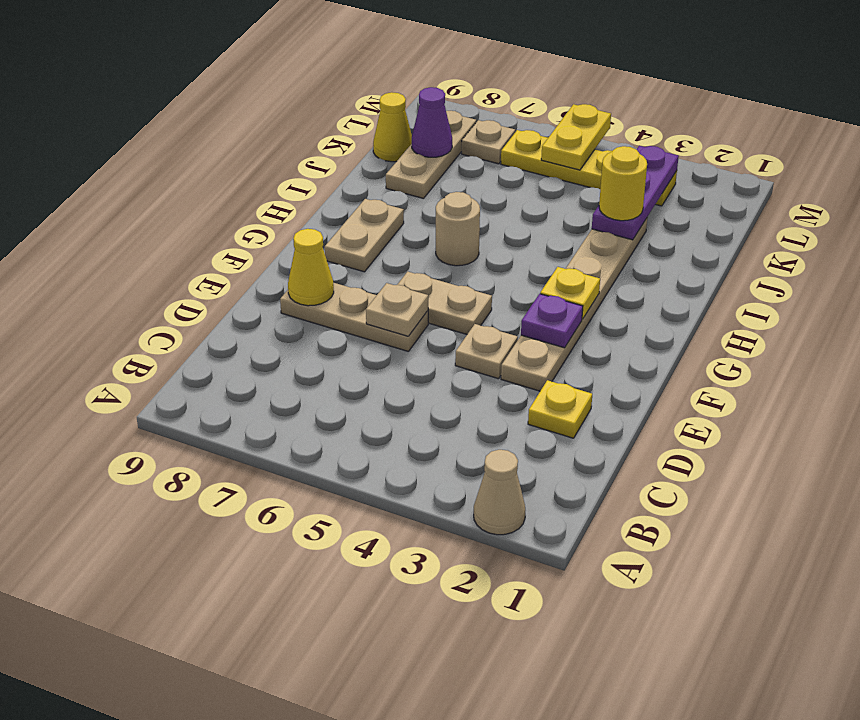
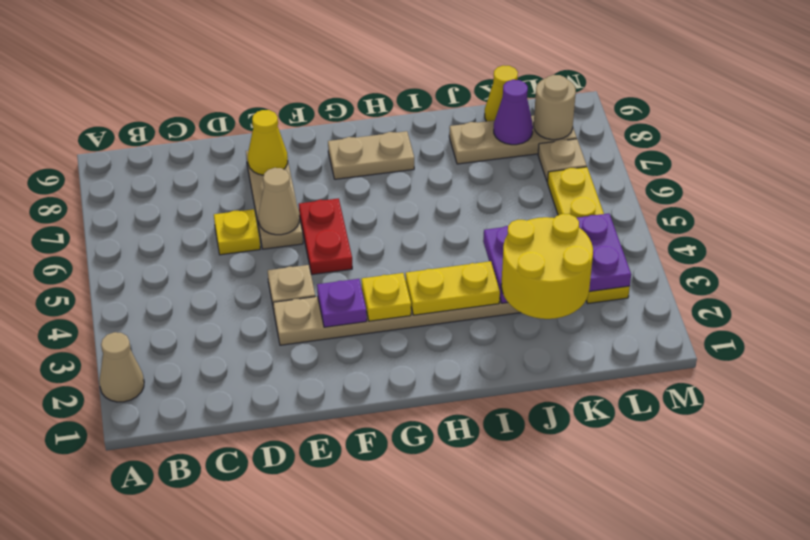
yellow plate D2 level 1 -> yellow plate D6 level 1
tan plate E6 level 2 -> tan cone E6 level 2
tan plate F5:F6 level 1 -> red plate F5:F6 level 1
tan round brick H6 level 1 -> tan round brick L8 level 2
purple plate J3:L3 level 2 -> purple plate J3:L4 level 2
yellow round brick J3 level 3 -> yellow round brick J2:K3 level 3
yellow plate L5:M5 level 2 -> yellow plate H3:I3 level 2

